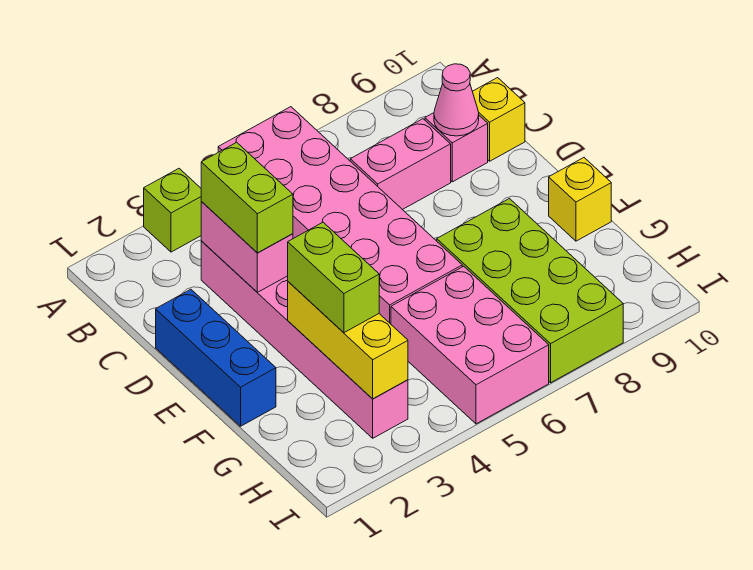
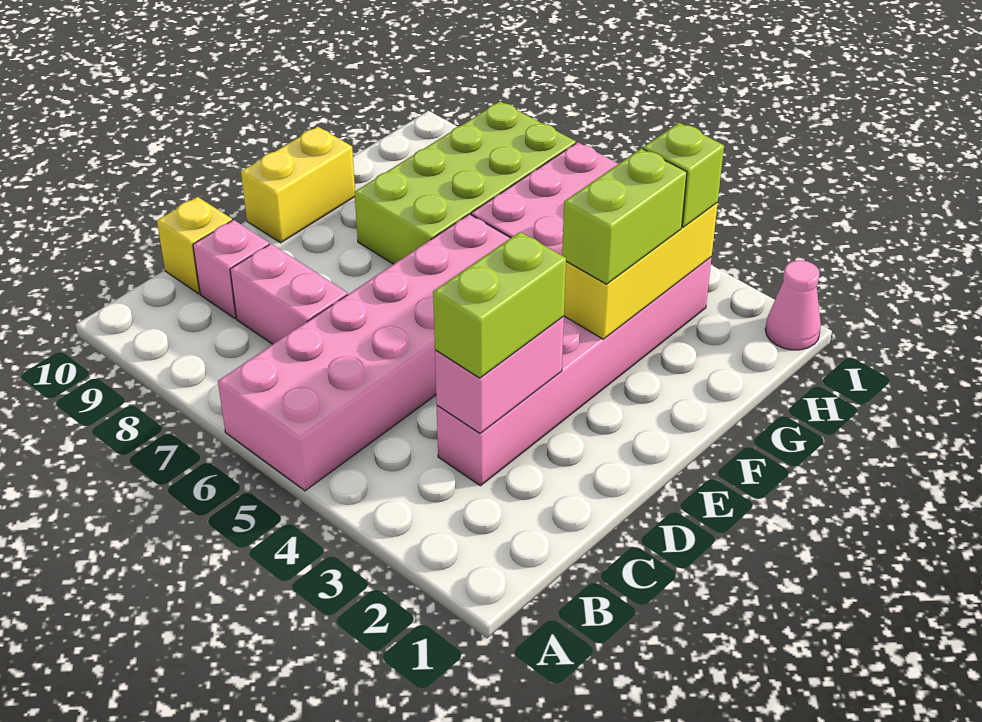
lime brick A3 level 1 -> lime brick H3 level 3
pink cone C9 level 2 -> pink cone I1 level 1
blue brick D1:F1 level 1 -> none
yellow brick F10 level 1 -> yellow brick E10:F10 level 1

